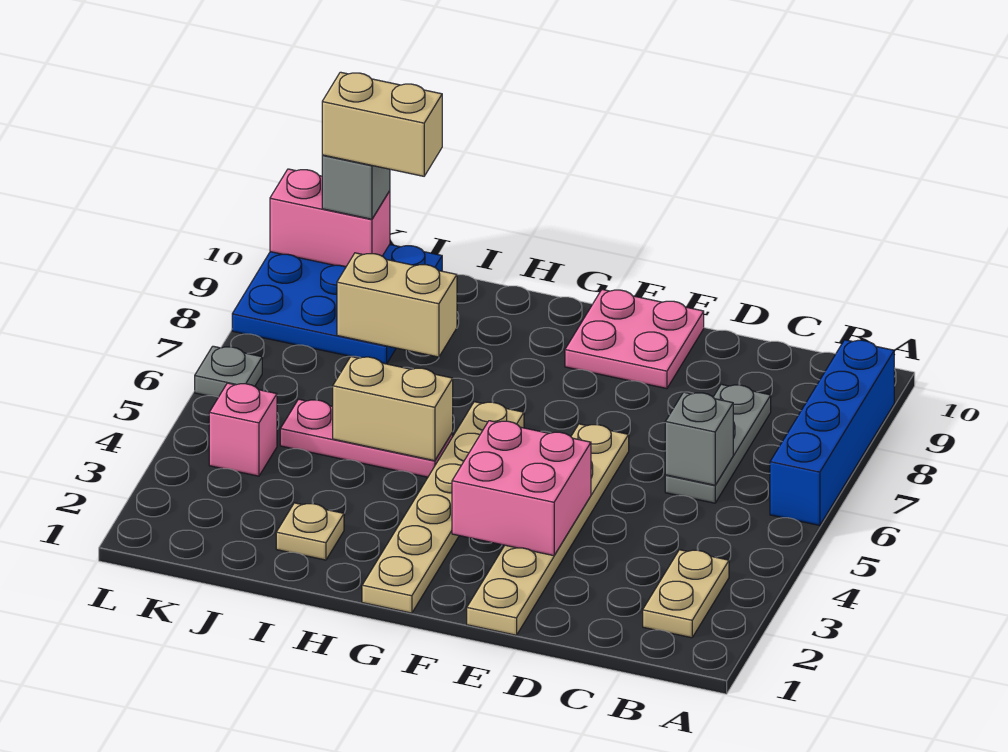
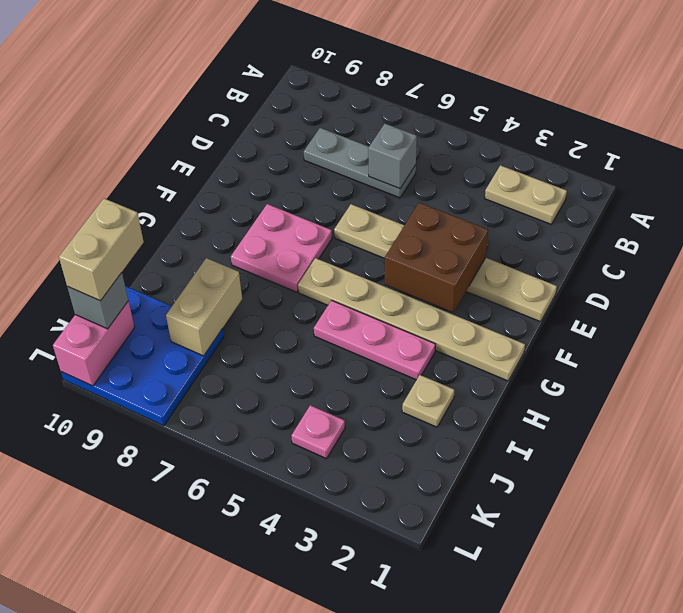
blue brick A6:A9 level 1 -> none
pink brick E3:F4 level 2 -> brown brick E3:F4 level 2
pink plate E9:F10 level 1 -> pink plate F7:G8 level 1
pink plate H5:J5 level 1 -> pink plate H3:H5 level 1
tan brick H5:I5 level 2 -> none
pink brick K4 level 1 -> pink plate K4 level 1
grey plate L6 level 1 -> none

